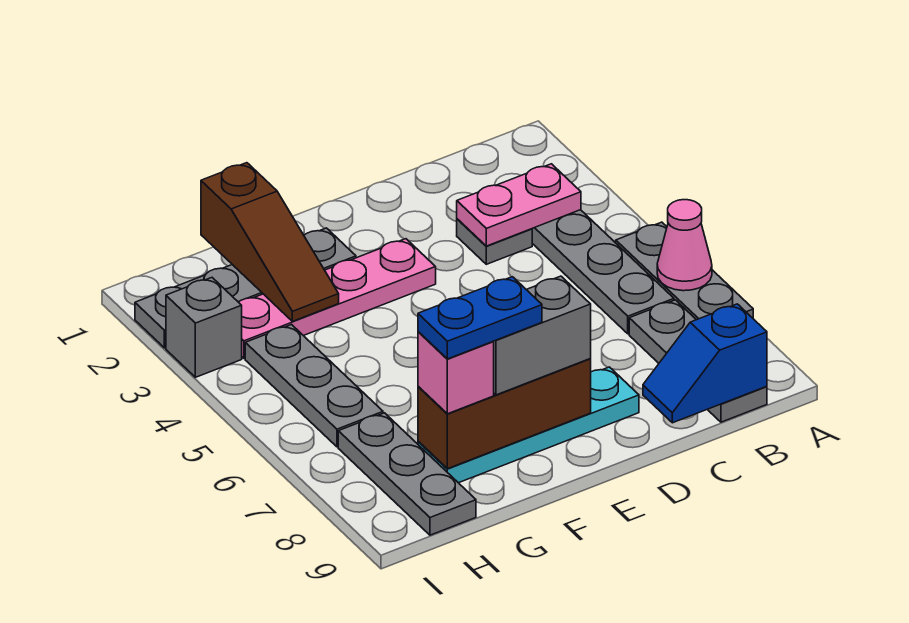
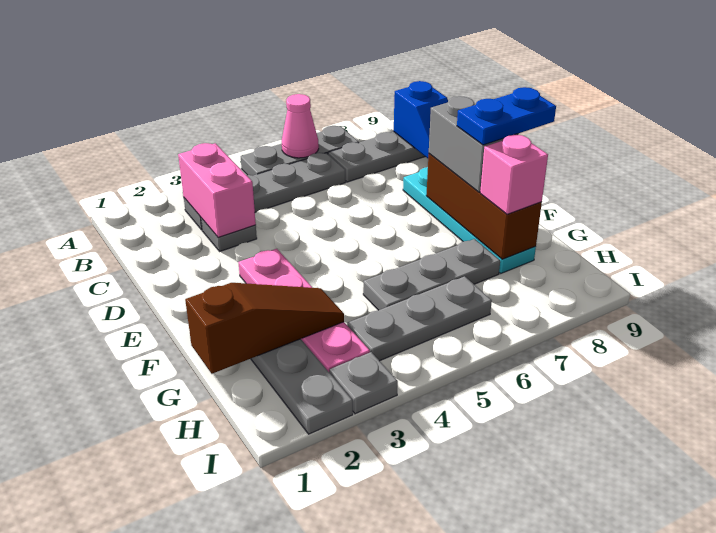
pink plate B3:C3 level 2 -> pink brick B3:C3 level 2
blue plate F8:G8 level 4 -> blue plate F8:F9 level 4
grey plate H7:H9 level 1 -> grey plate G5:G7 level 1
grey brick I3 level 1 -> grey plate I3 level 1

